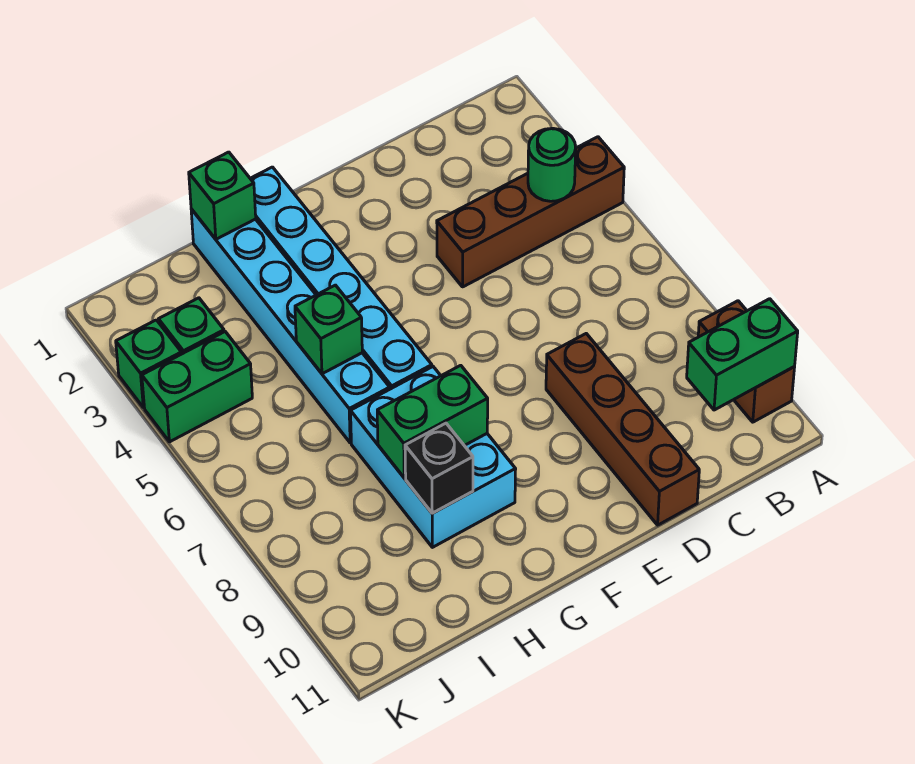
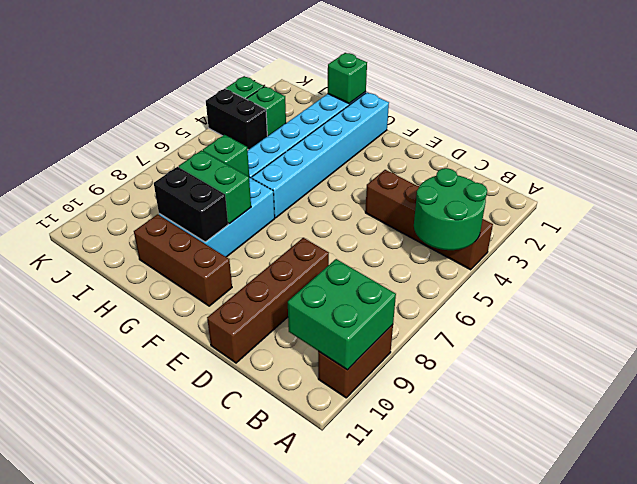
green brick A10:B10 level 2 -> green brick A9:B10 level 2
green round brick B4 level 2 -> green round brick A4:B5 level 2
none -> brown brick F10:H10 level 1
green brick H5 level 2 -> green brick H7 level 2
black brick H9 level 2 -> black brick G9:H9 level 2
green brick J4:K4 level 1 -> black brick J4:K4 level 1

